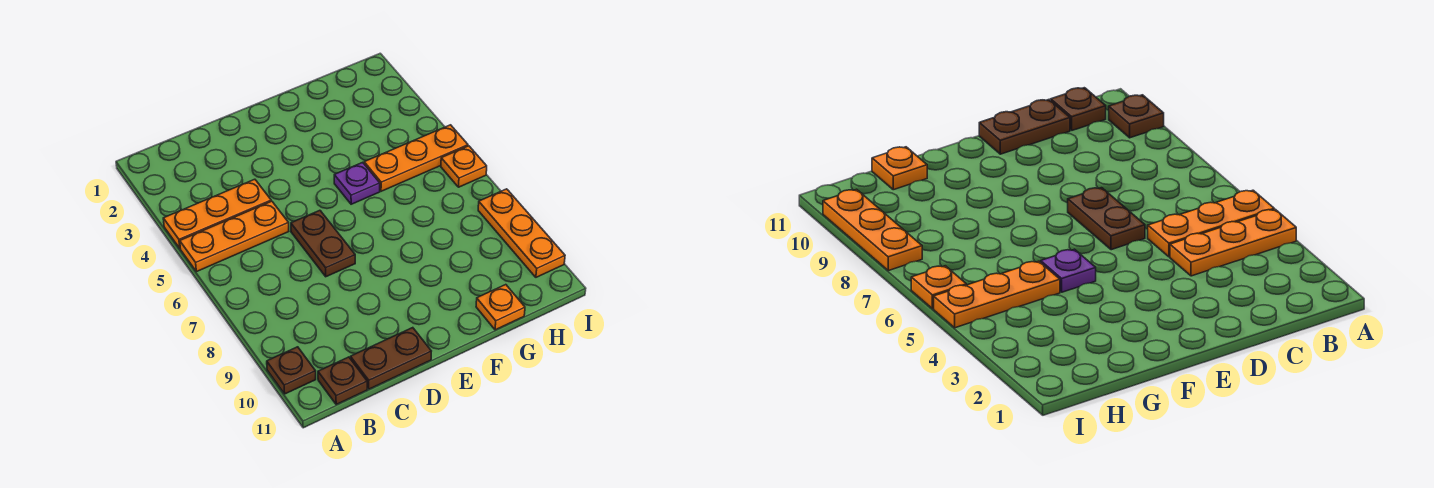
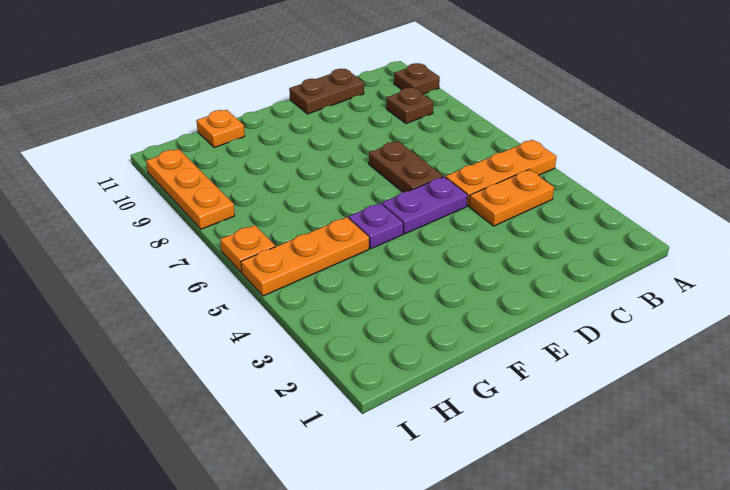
orange plate A4:C4 level 1 -> orange plate B4:C4 level 1
brown plate B11 level 1 -> brown plate B9 level 1
none -> purple plate D5:E5 level 1

